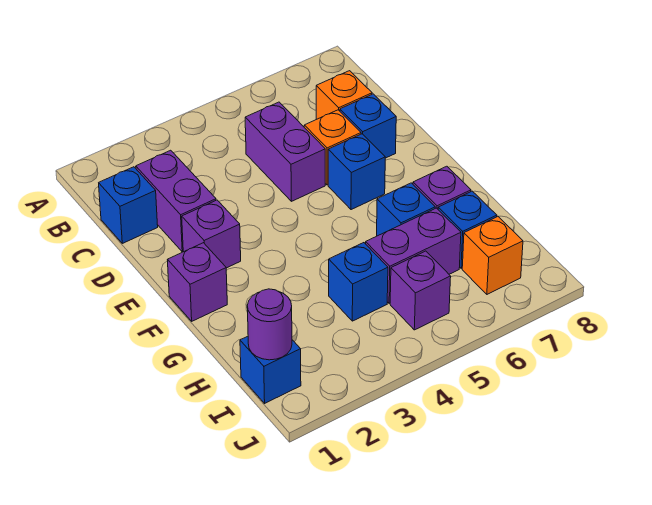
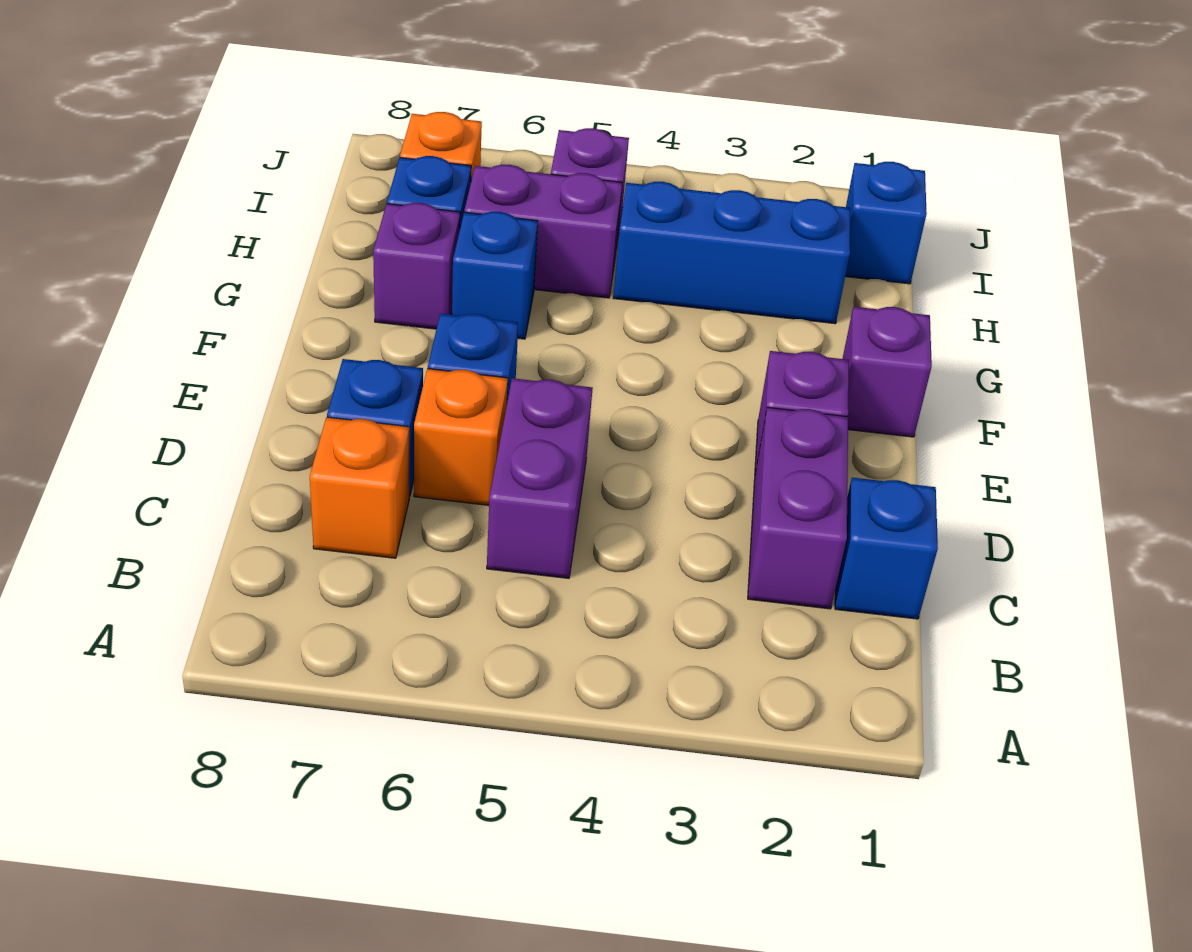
blue brick H4 level 1 -> blue brick H2:H4 level 1
purple round brick I1 level 2 -> none

